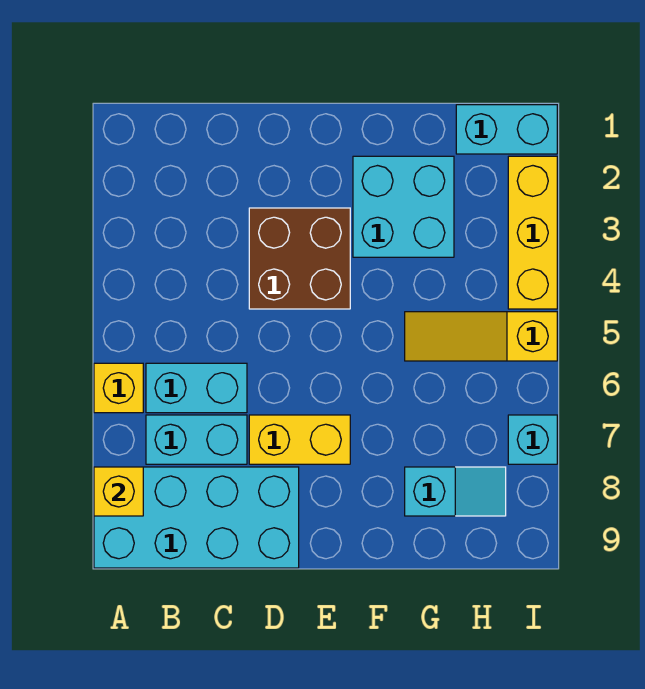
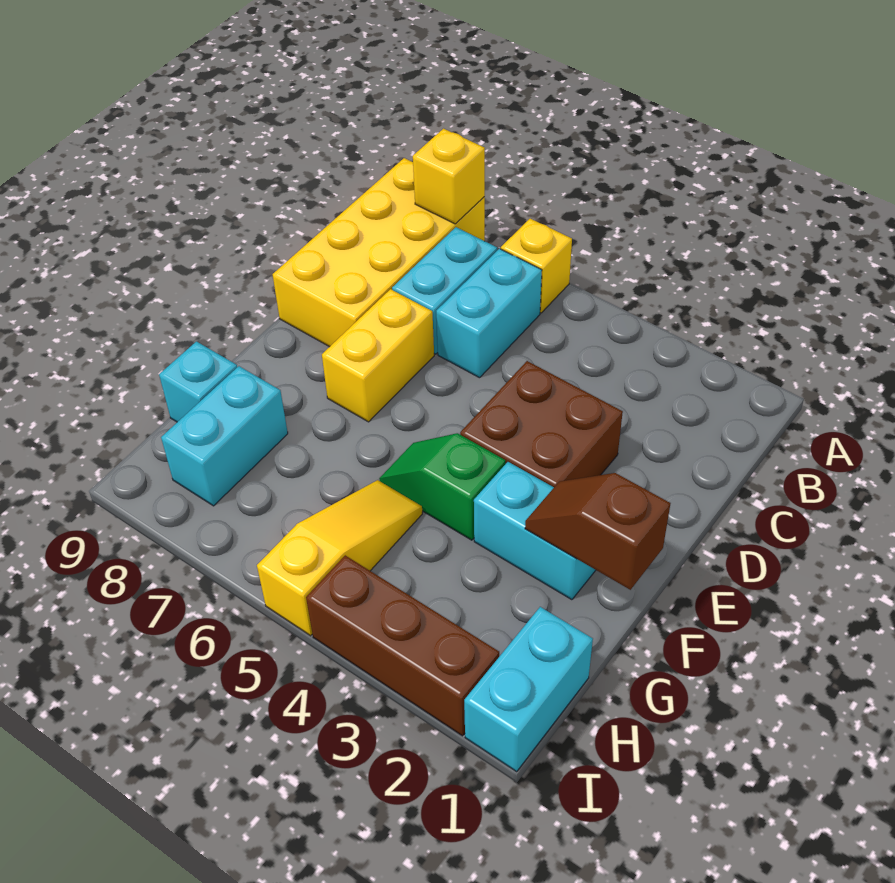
cyan brick A8:D9 level 1 -> yellow brick A8:D9 level 1
none -> brown slope F1:F2 level 2 top 1
cyan brick F2:G3 level 1 -> cyan brick F2:F3 level 1
none -> green slope F4:F5 level 1 top 4
cyan slope G8:H8 level 1 top G -> cyan brick G8:H8 level 1
yellow brick I2:I4 level 1 -> brown brick I2:I4 level 1
cyan brick I7 level 1 -> cyan brick G9 level 1

